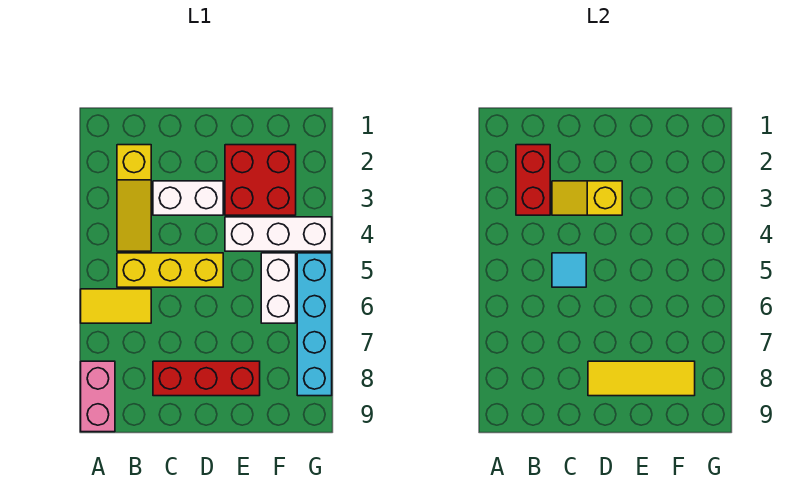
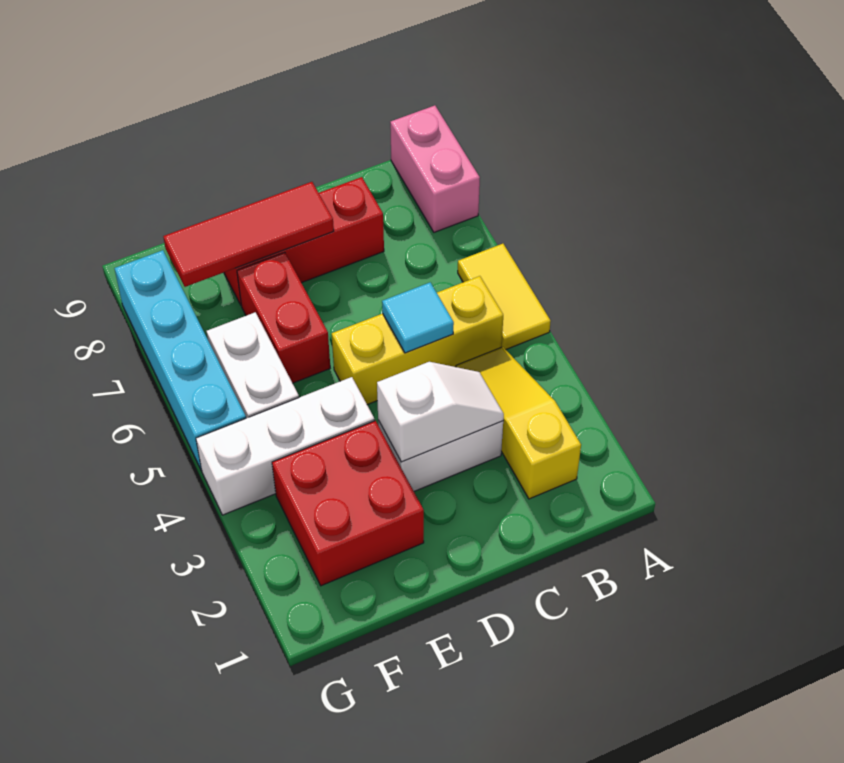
yellow tile A6:B6 level 1 -> yellow tile A5:A6 level 1
red brick B2:B3 level 2 -> red brick E6:E7 level 1
yellow slope C3:D3 level 2 top D -> white slope C3:D3 level 2 top D
yellow tile D8:F8 level 2 -> red tile D8:F8 level 2

